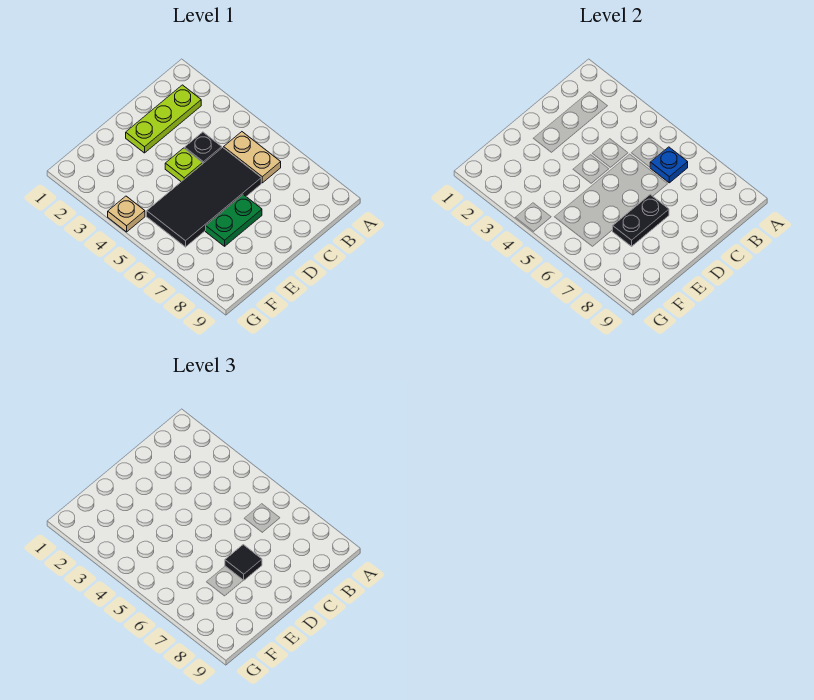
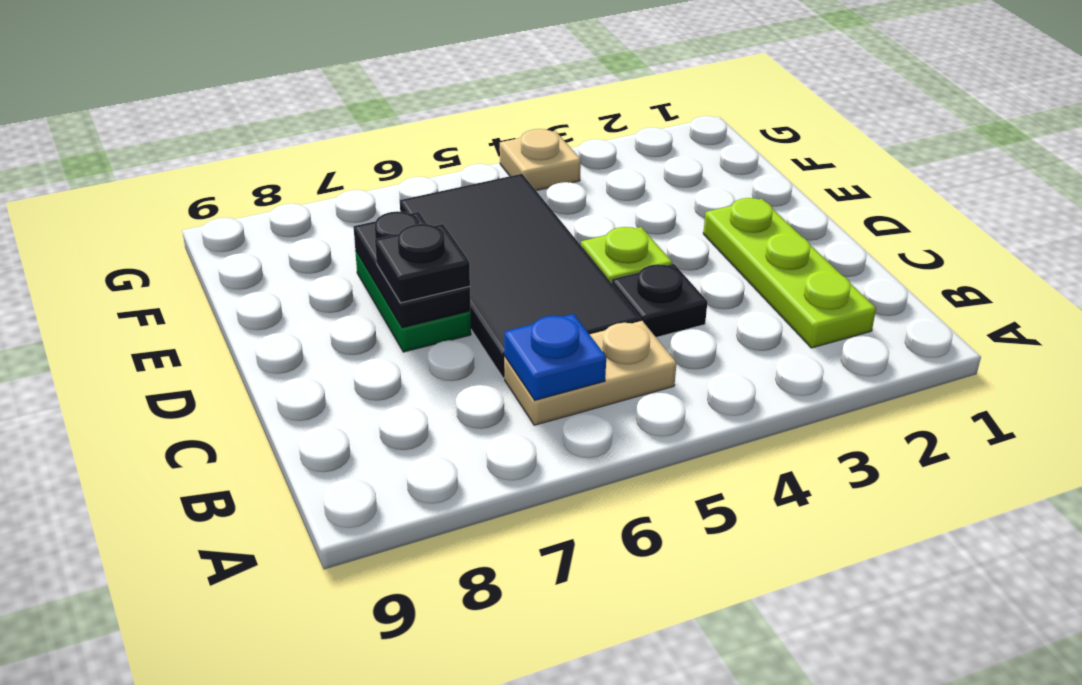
black tile D7 level 3 -> black plate D7 level 3

